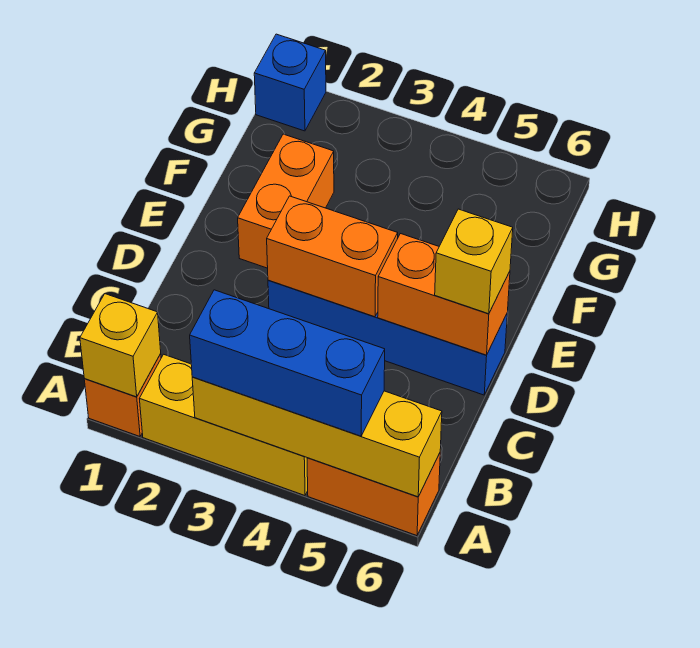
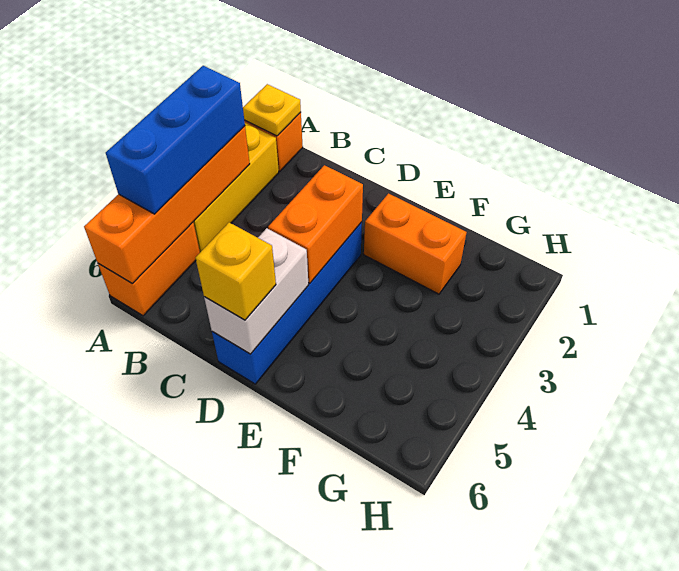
yellow brick A1 level 2 -> yellow plate A1 level 2
yellow brick A3:A6 level 2 -> orange brick A3:A6 level 2
orange brick D5:D6 level 2 -> white brick D5:D6 level 2
blue brick H1 level 1 -> none

